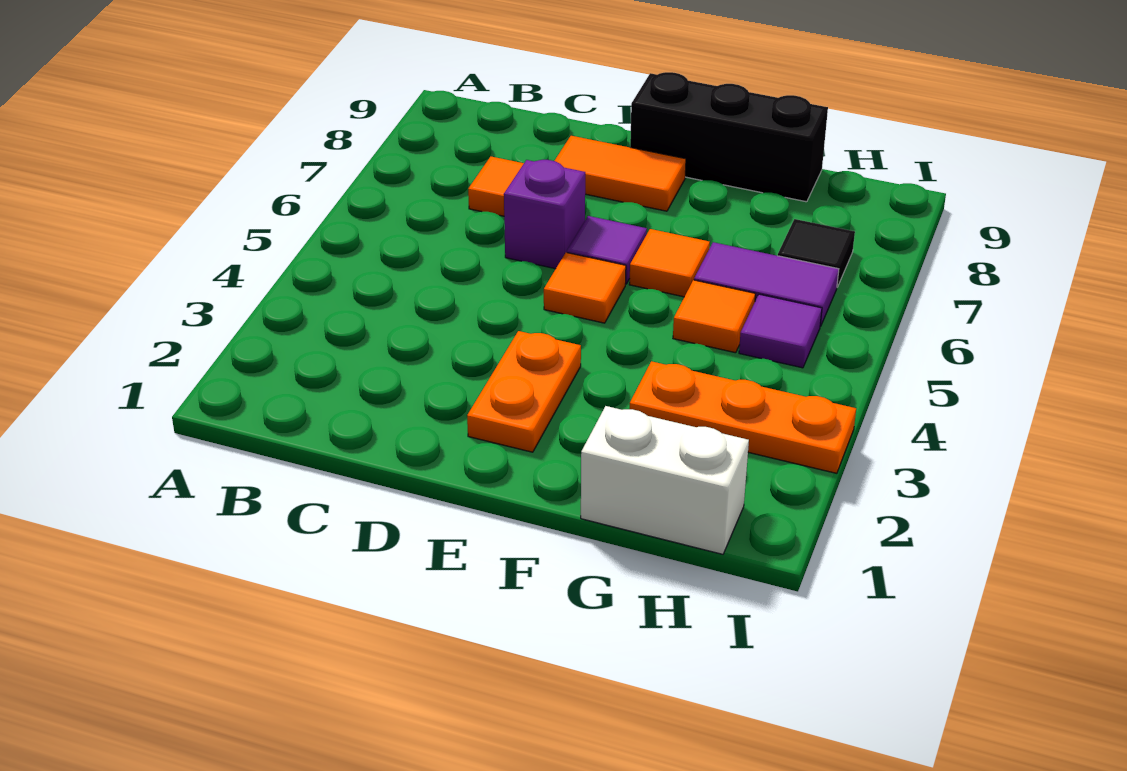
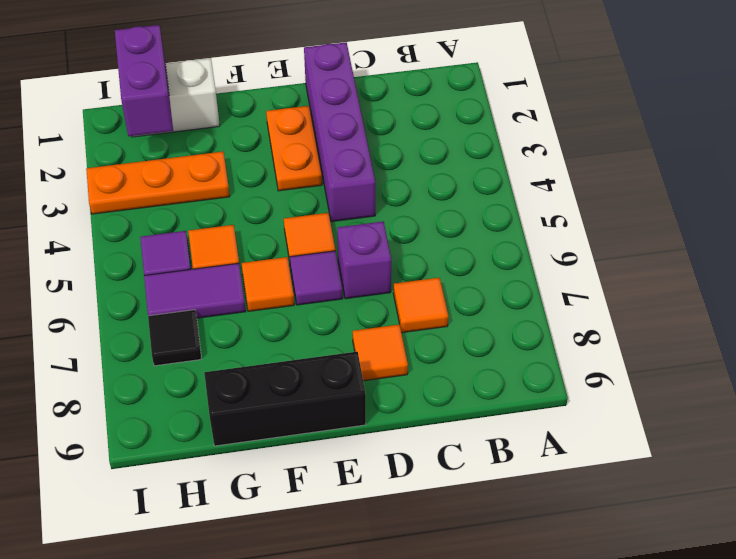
none -> purple brick D1:D4 level 1
orange tile D8:E8 level 1 -> orange tile D8 level 1
none -> purple brick H1:H2 level 2

